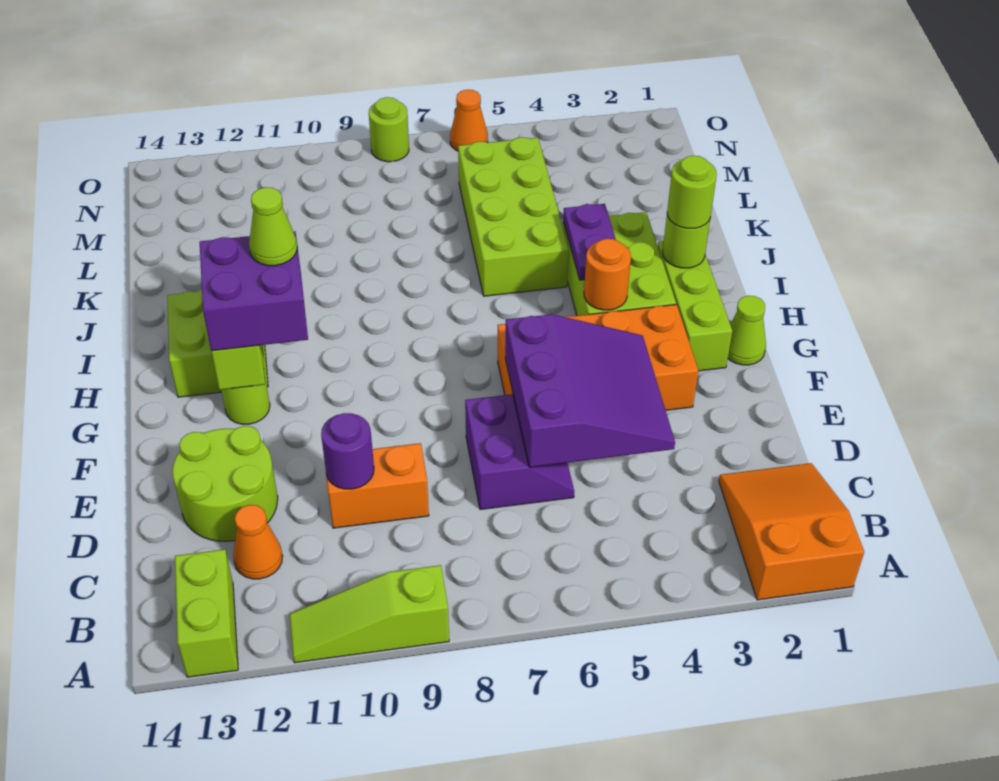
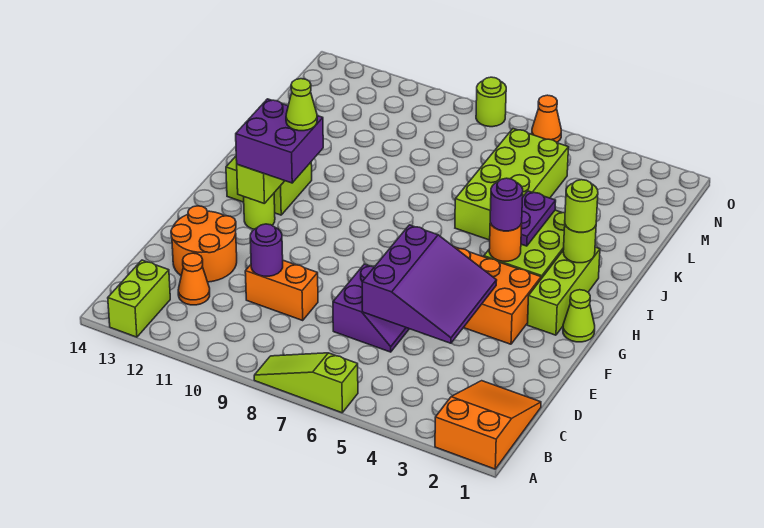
lime slope A9:A11 level 1 top 9 -> lime slope A6:A8 level 1 top 6
lime round brick D12:E13 level 1 -> orange round brick D12:E13 level 1
none -> purple round brick H4 level 3

